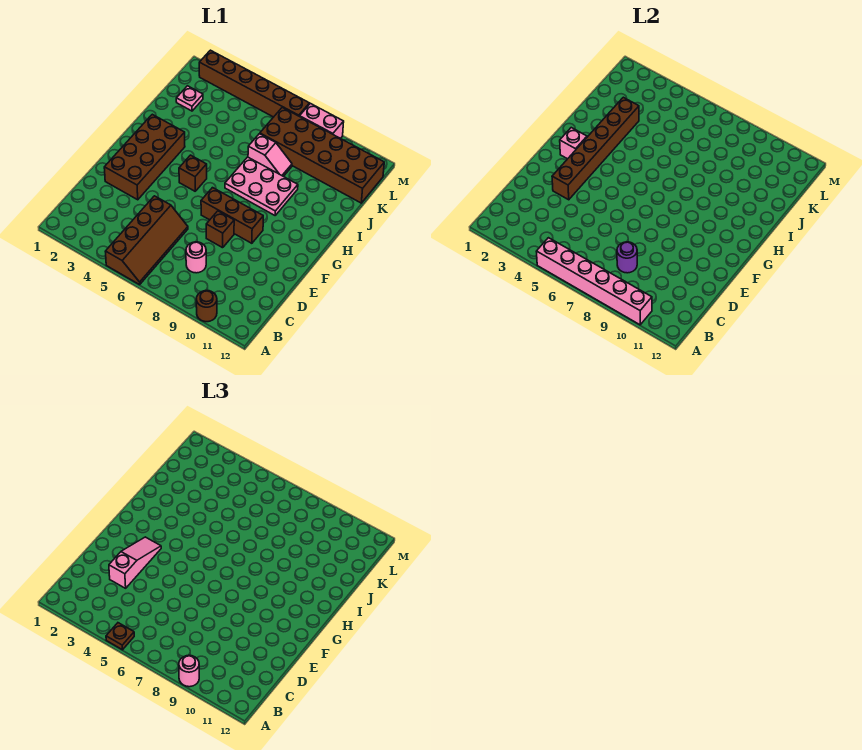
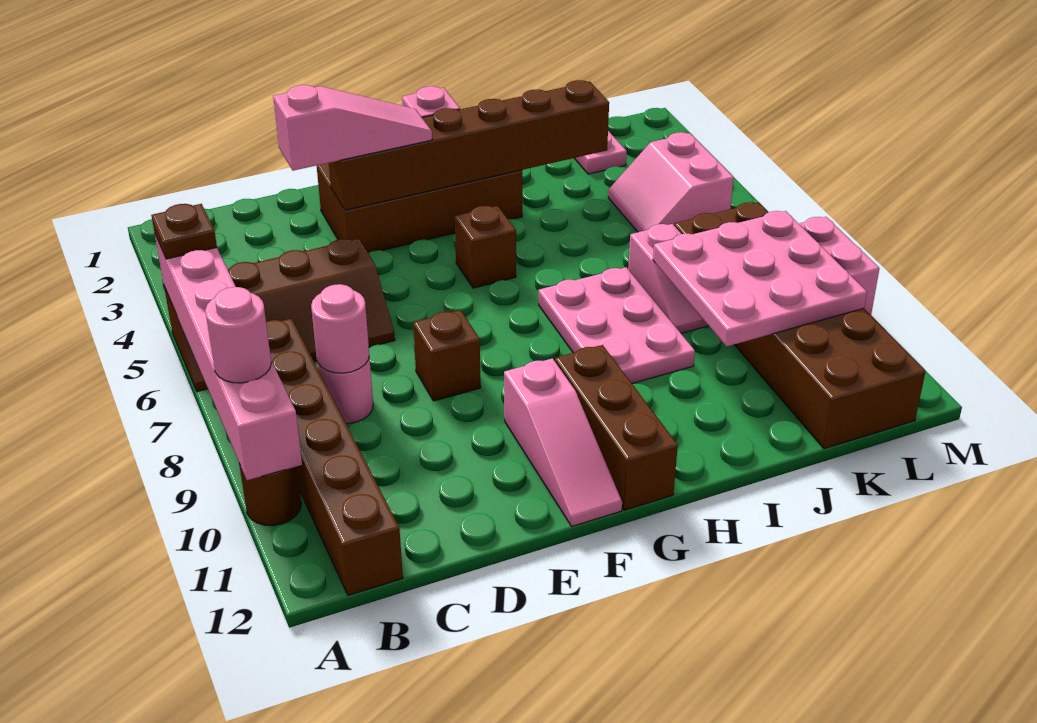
purple round brick C8 level 2 -> pink round brick C8 level 2
brown brick F7:F9 level 1 -> brown brick G10:G12 level 1
none -> pink slope F10:F12 level 1 top 10
none -> pink plate J8:L10 level 2
none -> pink slope K4:L5 level 1 top L
brown brick M2:M7 level 1 -> brown brick B7:B12 level 1

